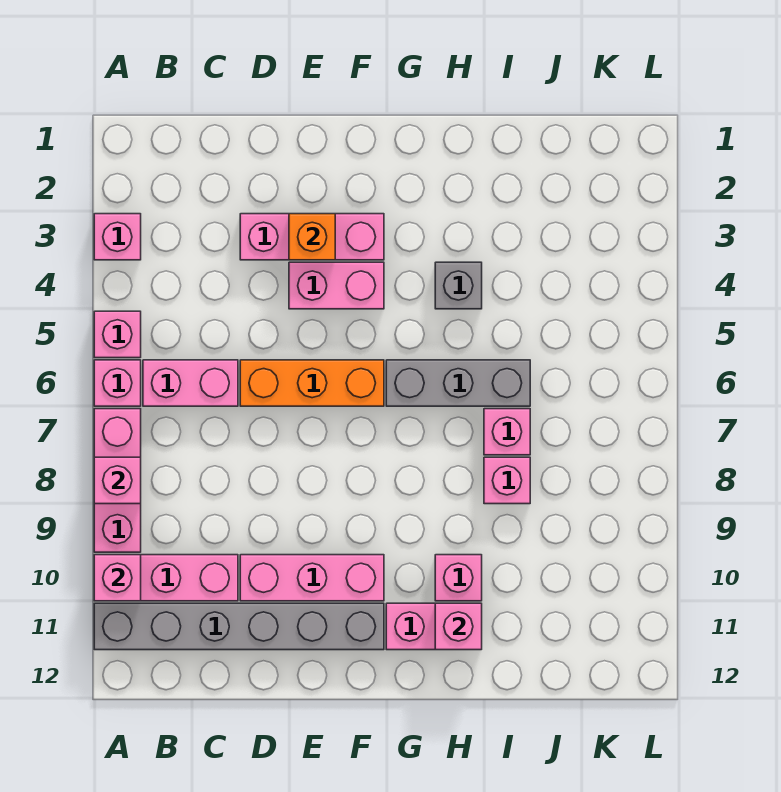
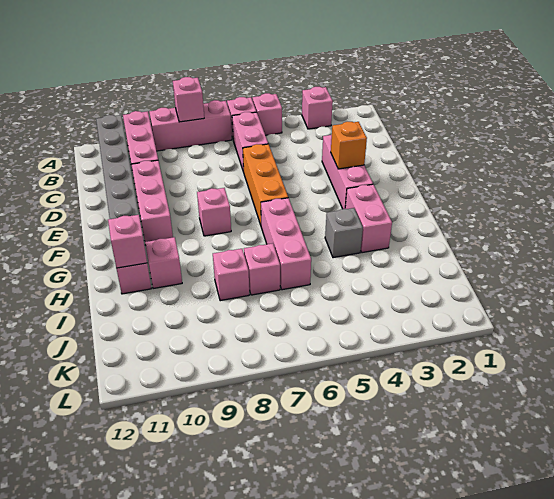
pink brick A10 level 2 -> pink brick F8 level 1
pink brick E4:F4 level 1 -> pink brick G3:H3 level 1
grey brick G6:I6 level 1 -> pink brick G6:I6 level 1

